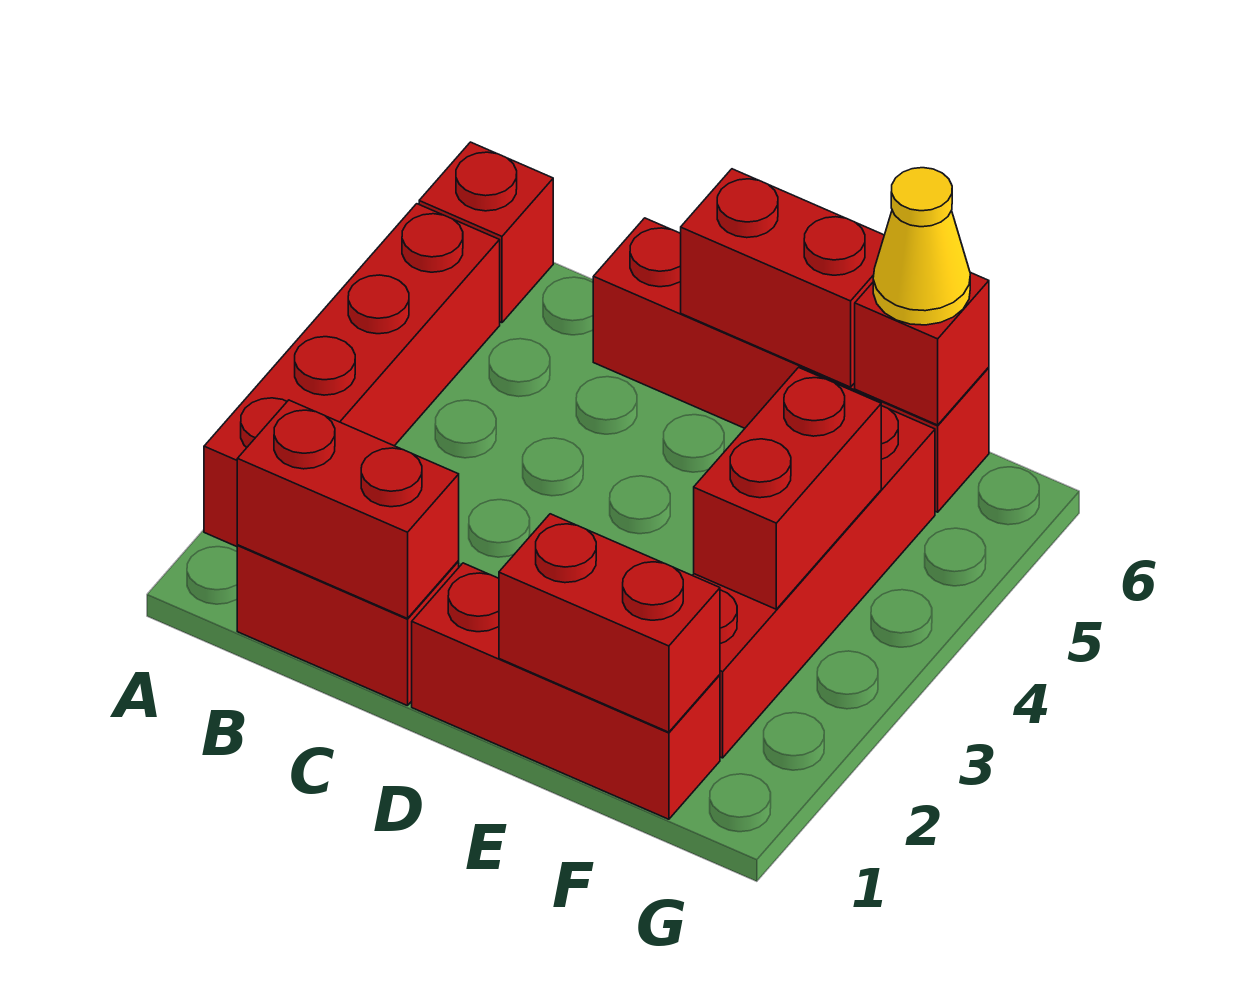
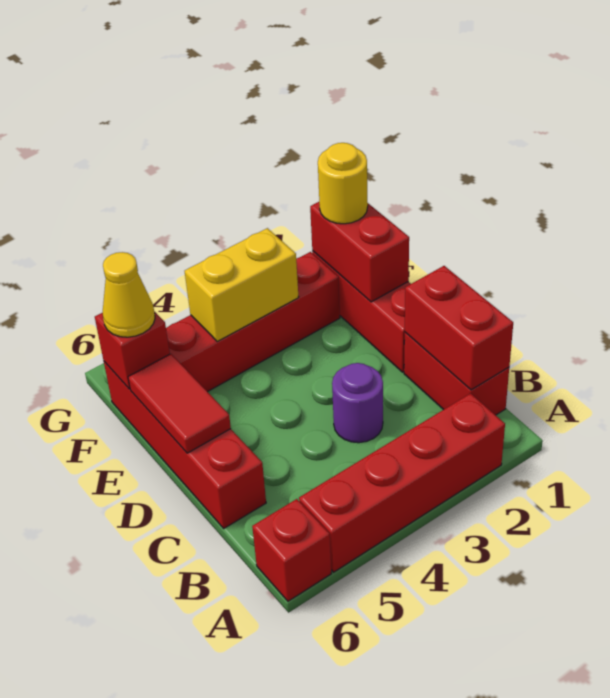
none -> purple round brick C3 level 1
red brick D6:E6 level 2 -> red tile D6:E6 level 2
none -> yellow round brick F1 level 3
red brick F3:F4 level 2 -> yellow brick F3:F4 level 2

